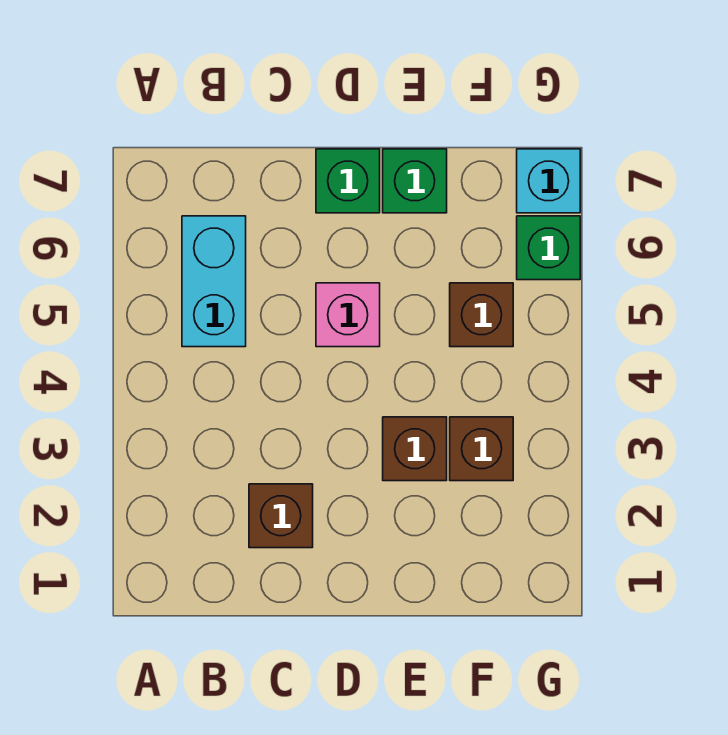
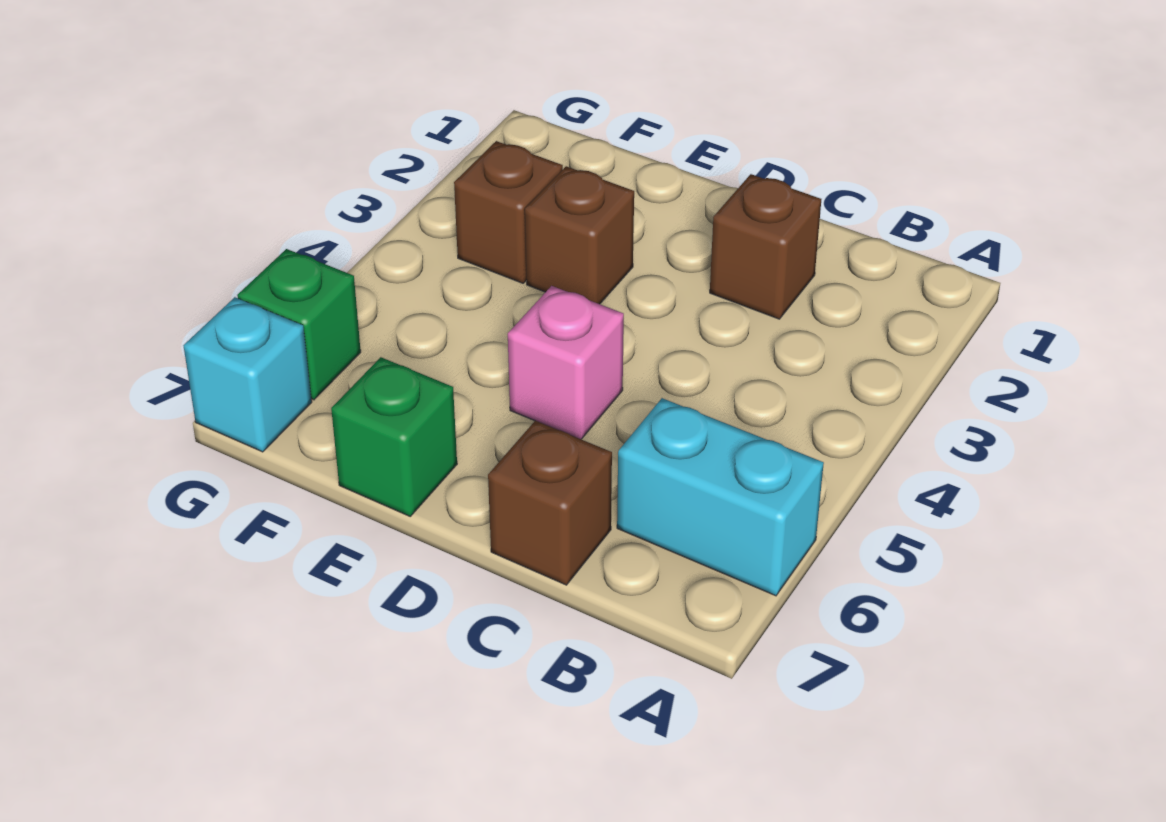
cyan brick B5:B6 level 1 -> cyan brick A6:B6 level 1
green brick D7 level 1 -> none
brown brick F5 level 1 -> brown brick C7 level 1

